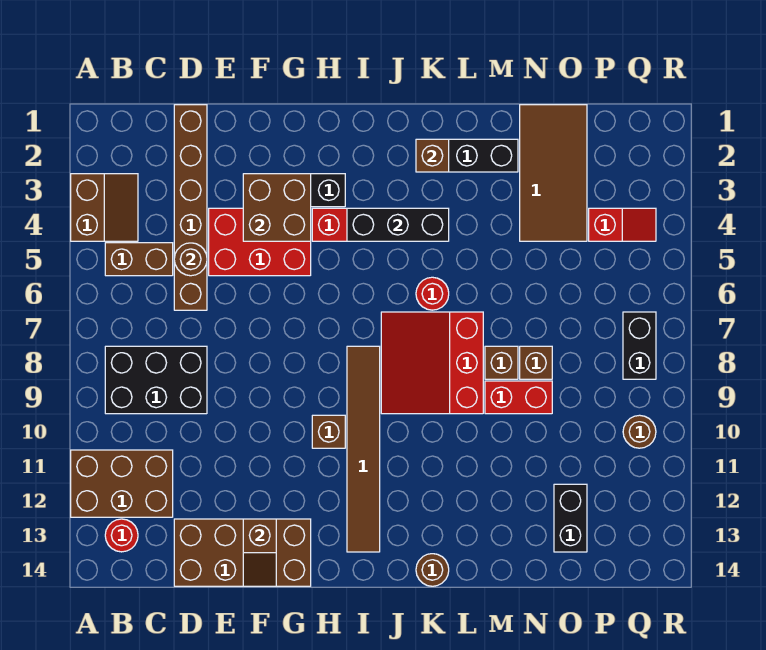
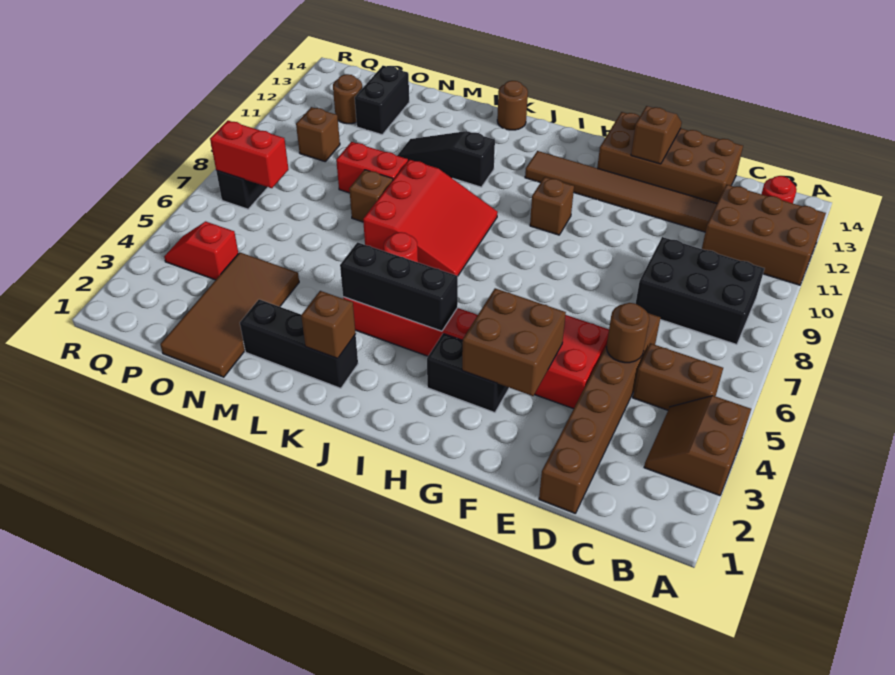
brown tile I8:I13 level 1 -> brown tile D12:I12 level 1
none -> black slope K11:M11 level 1 top K
brown brick N8 level 1 -> brown brick P10 level 1
none -> red brick P7:Q7 level 2
brown round brick Q10 level 1 -> brown round brick P12 level 1

